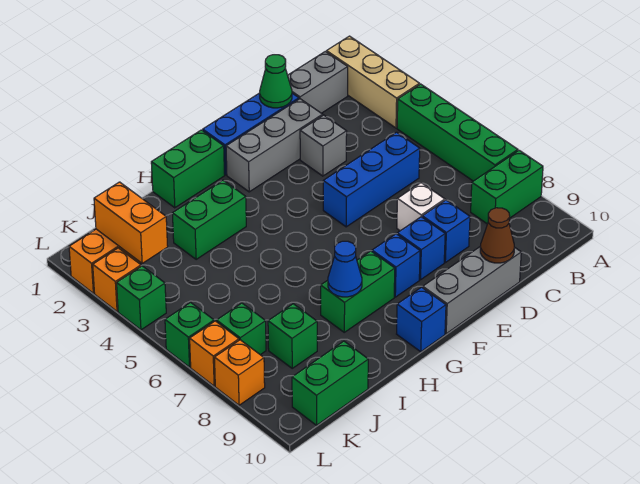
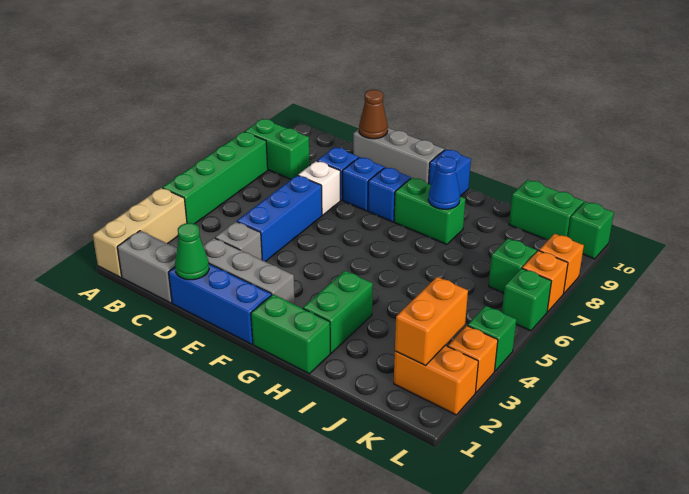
blue brick C5:E5 level 1 -> blue brick D4:D6 level 1
green brick H3:I3 level 1 -> green brick H2:H3 level 1
green brick J8 level 1 -> green brick L10 level 1

